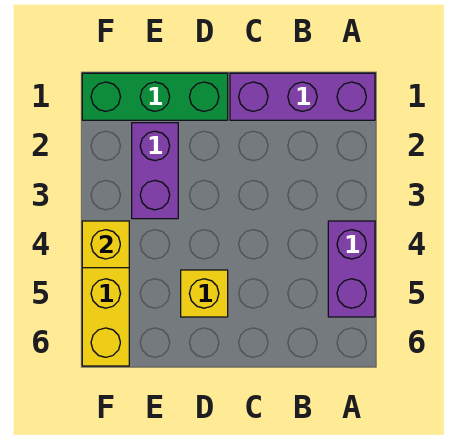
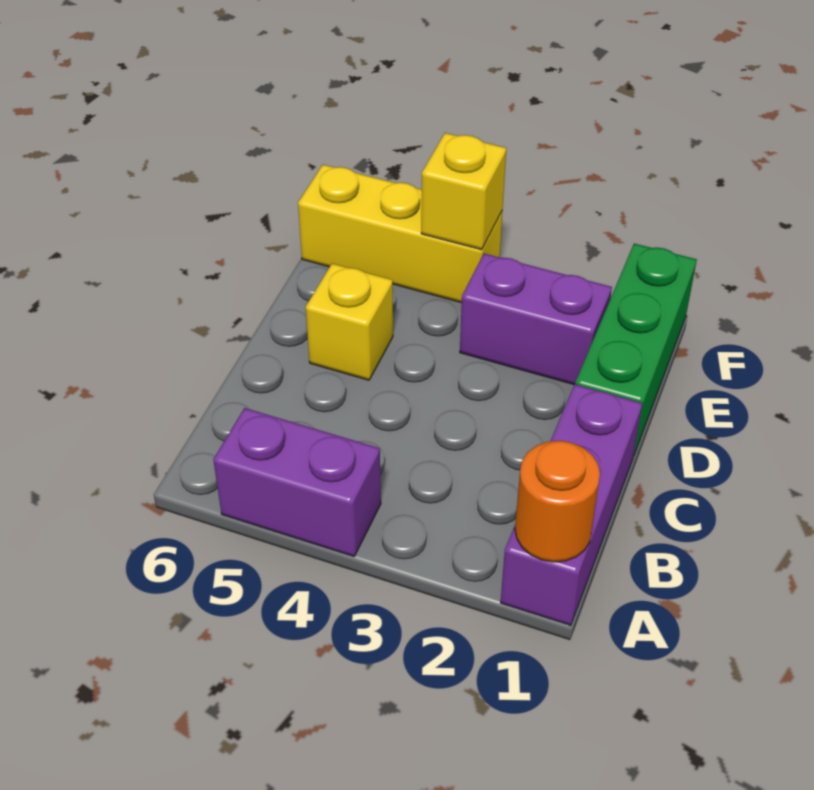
none -> orange round brick A1 level 2

